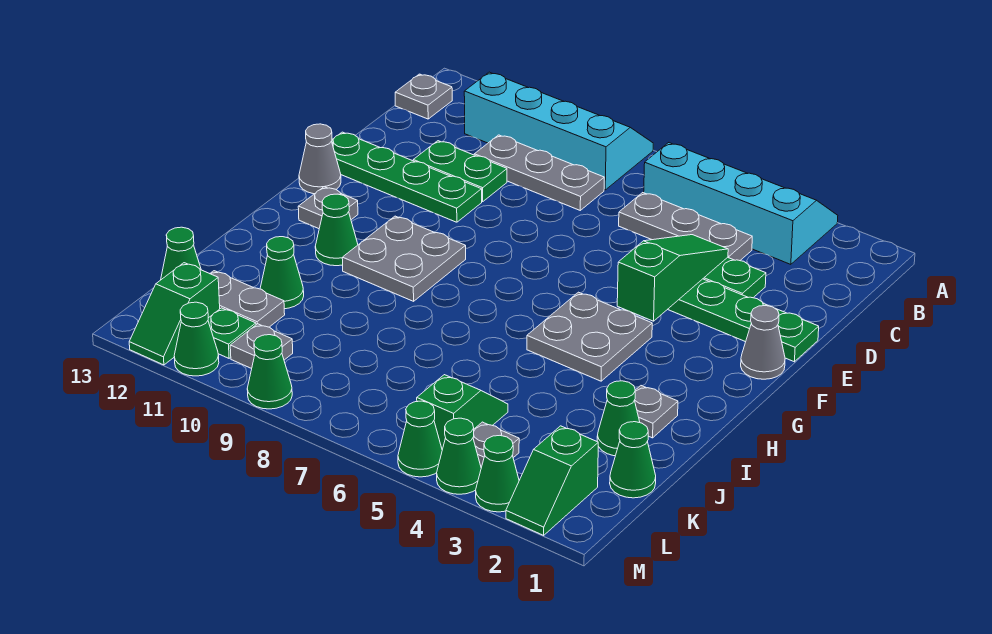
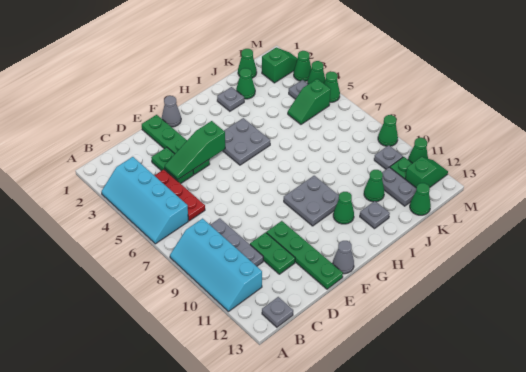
grey plate C4:C6 level 1 -> red plate C4:C6 level 1
grey plate G12 level 1 -> grey plate I12 level 1

